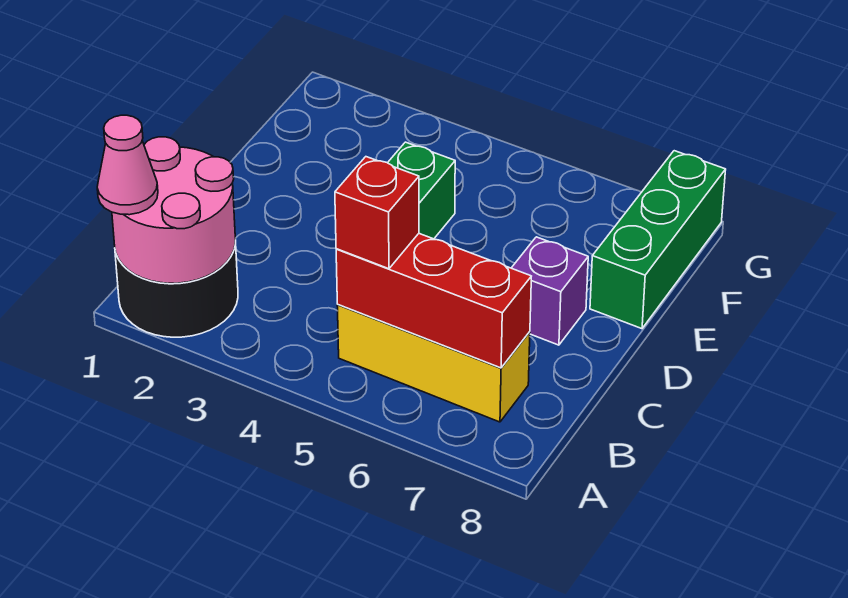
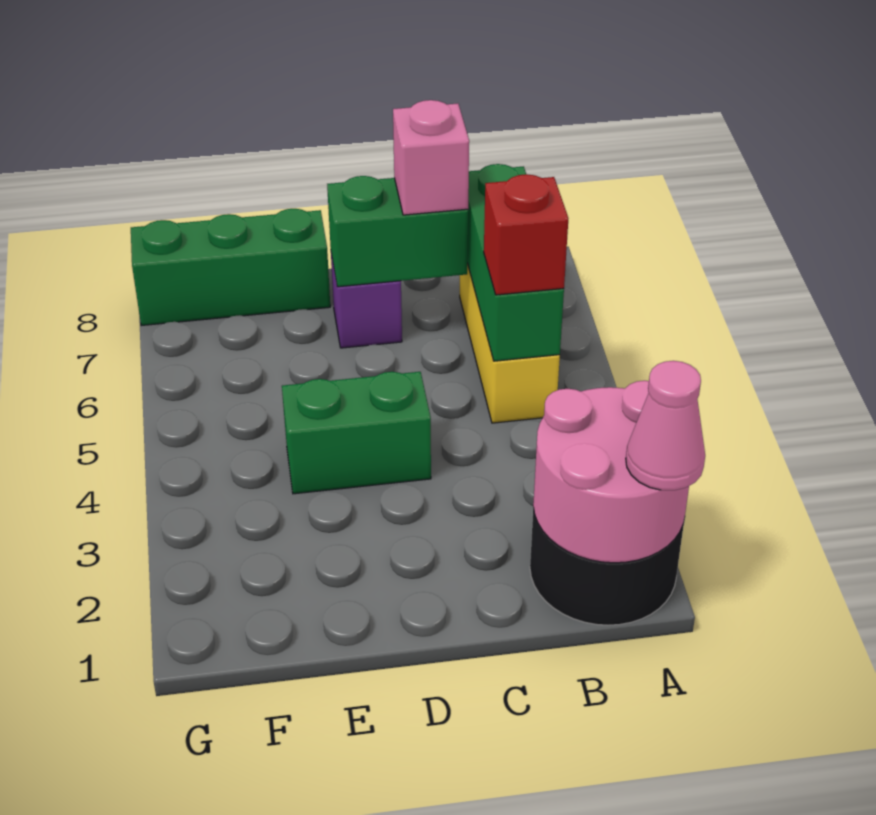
red brick B5:B7 level 2 -> green brick B5:B7 level 2
none -> green brick C7:D7 level 2
none -> pink brick C7 level 3

